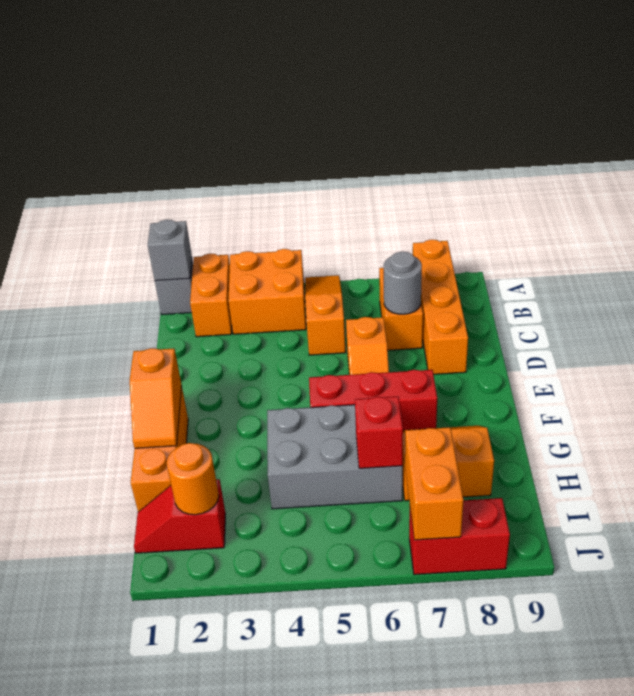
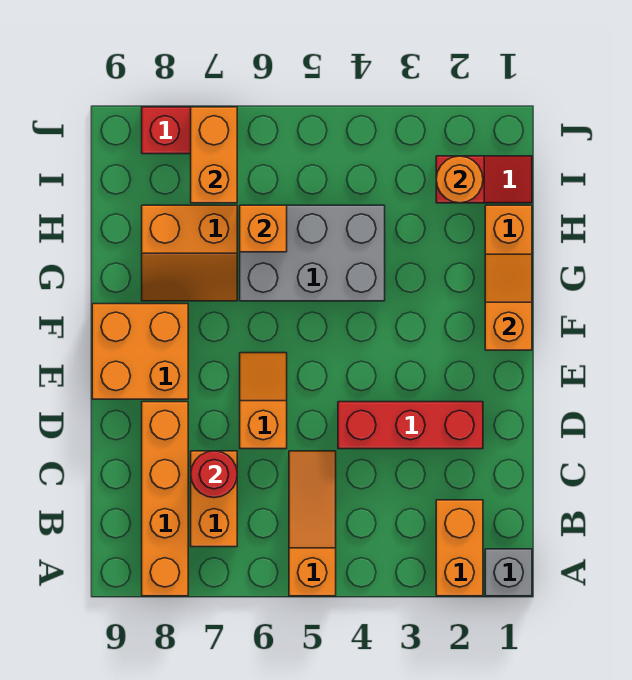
grey brick A1 level 2 -> none
orange brick A3:B4 level 1 -> orange brick E8:F9 level 1
orange slope A5:C5 level 1 top C -> orange slope A5:C5 level 1 top A
grey round brick C7 level 2 -> red round brick C7 level 2
red brick F5:F7 level 1 -> red brick D2:D4 level 1
red brick H6 level 2 -> orange brick H6 level 2

